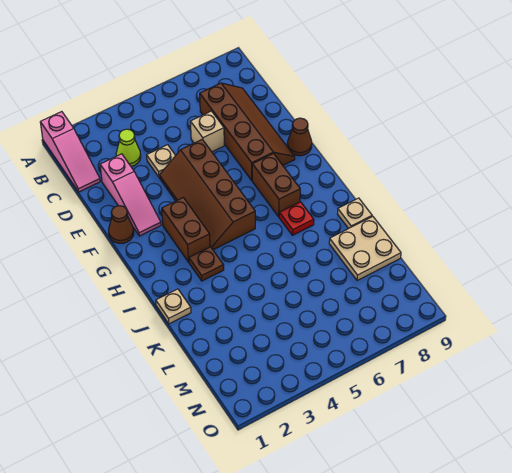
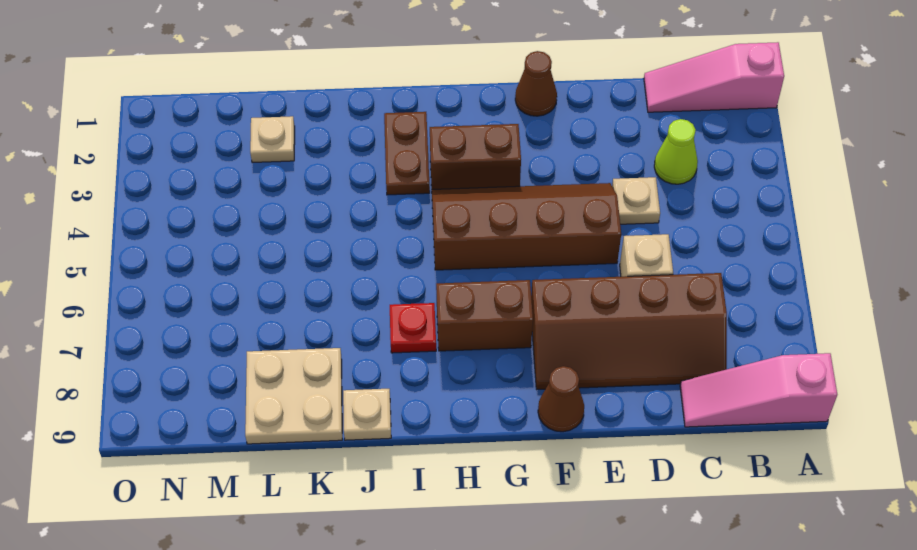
pink slope D2:F2 level 1 top D -> pink slope A9:C9 level 1 top A
brown plate I3 level 1 -> brown plate I2:I3 level 1
tan plate J1 level 1 -> tan plate L2 level 1

